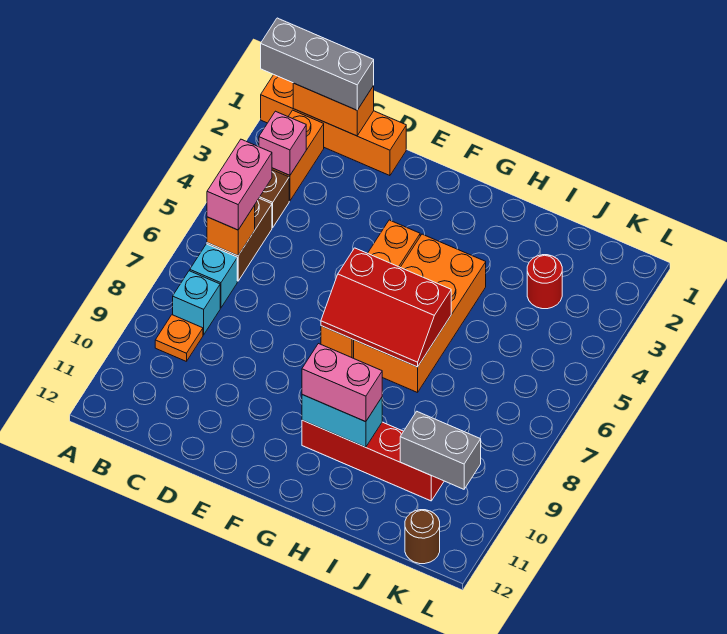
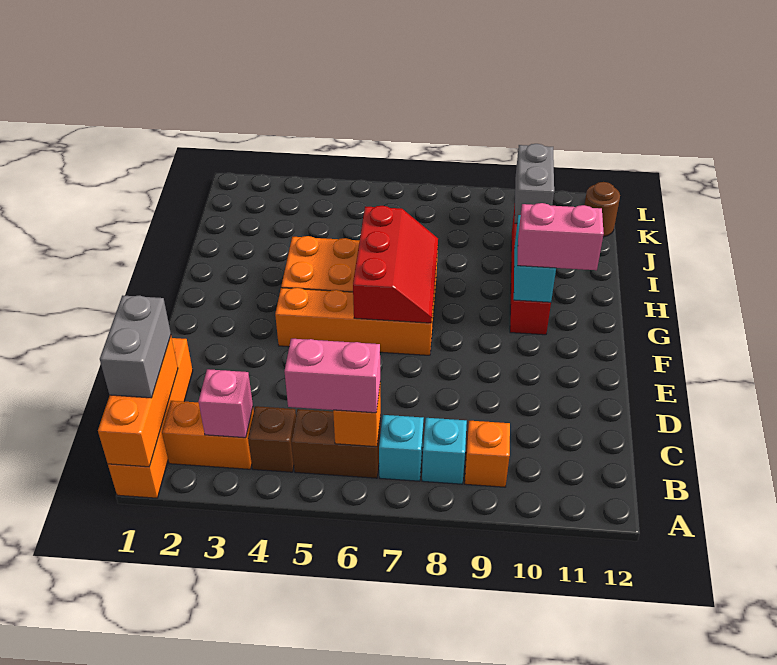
grey brick A1:C1 level 3 -> grey brick B1:C1 level 3
orange brick B1:C1 level 2 -> orange brick A1:C1 level 2
orange plate B9 level 1 -> orange brick B9 level 1
pink brick G10:H10 level 3 -> pink brick G10:G11 level 3
red round brick J3 level 1 -> none

